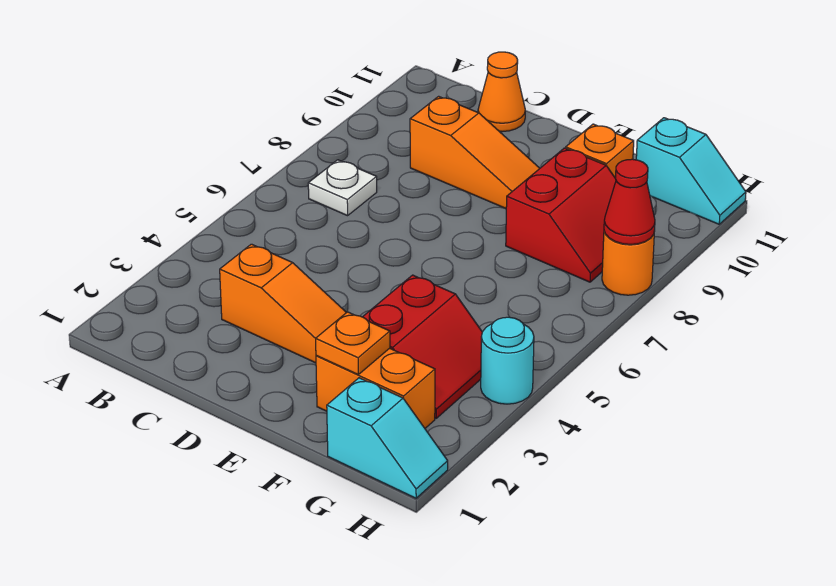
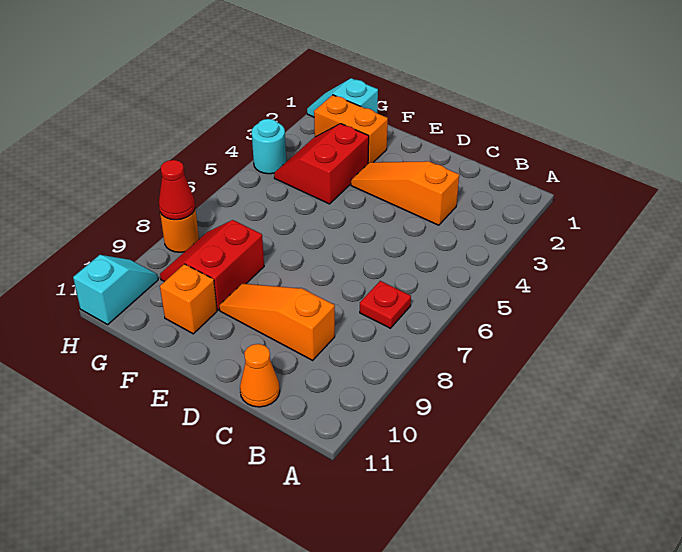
white plate B7 level 1 -> red plate B7 level 1
orange plate F2 level 2 -> none
cyan slope G11:H11 level 1 top G -> cyan slope H10:H11 level 1 top 11

